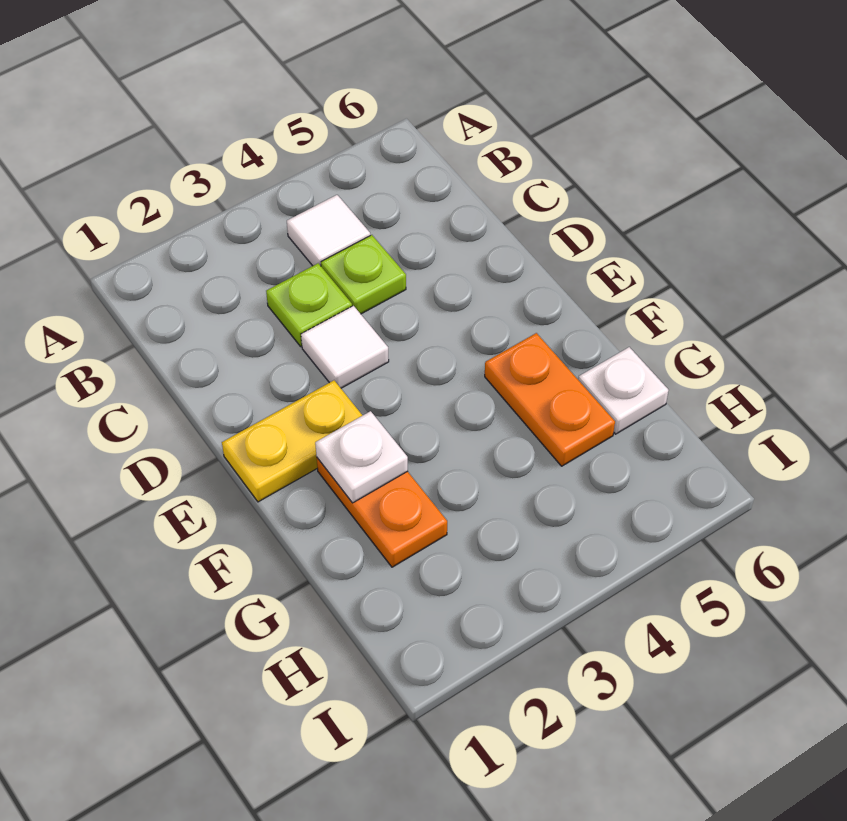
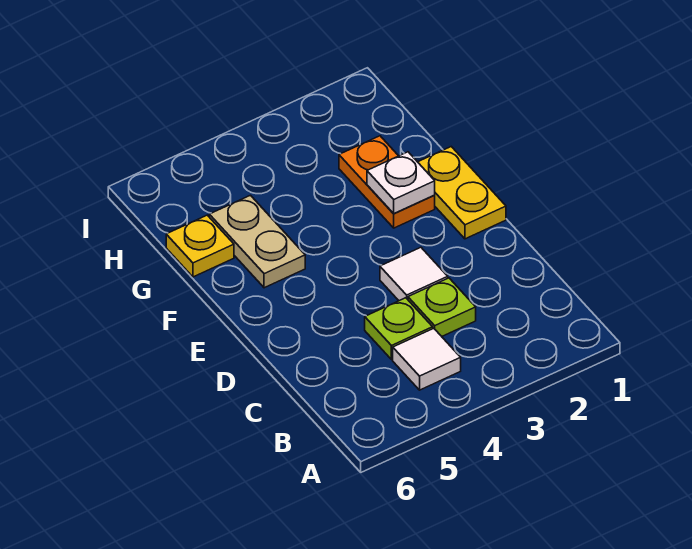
yellow plate E1:E2 level 1 -> yellow plate E1:F1 level 1
orange plate F5:G5 level 1 -> tan plate F5:G5 level 1
white plate G6 level 1 -> yellow plate G6 level 1

